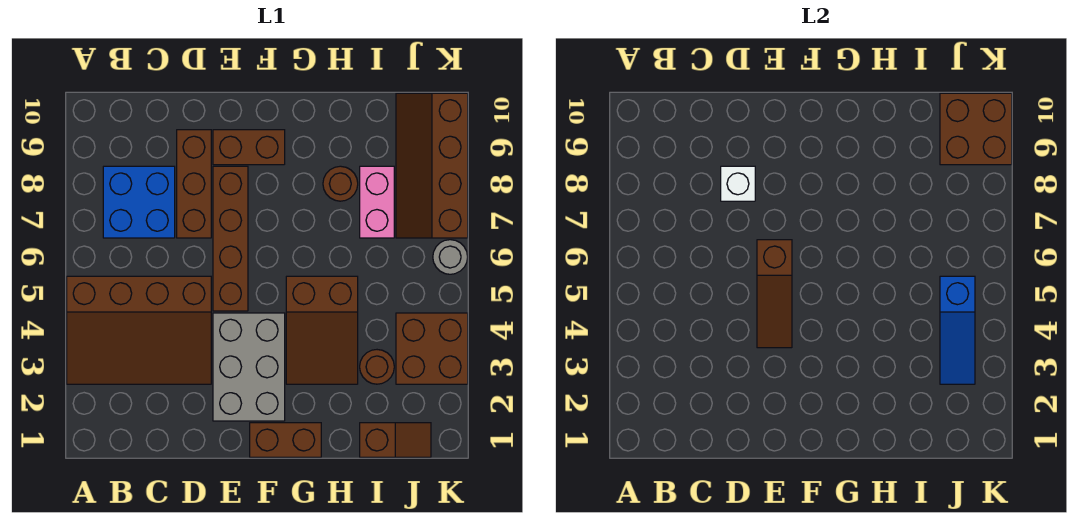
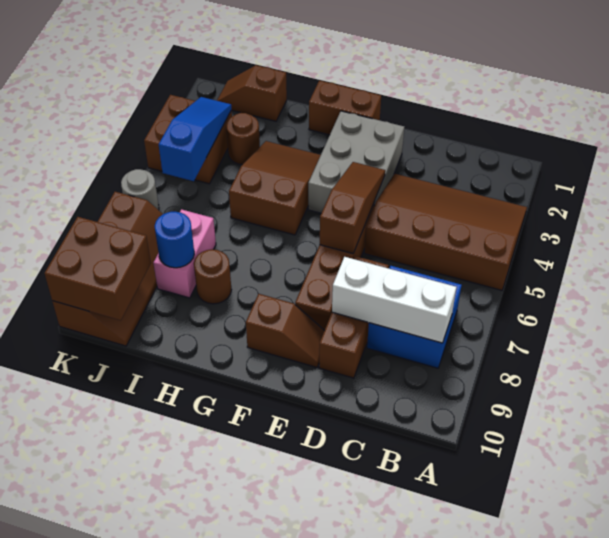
white brick D8 level 2 -> white brick B8:D8 level 2
brown brick E9:F9 level 1 -> brown slope E9:F9 level 1 top F
none -> blue round brick I8 level 2

